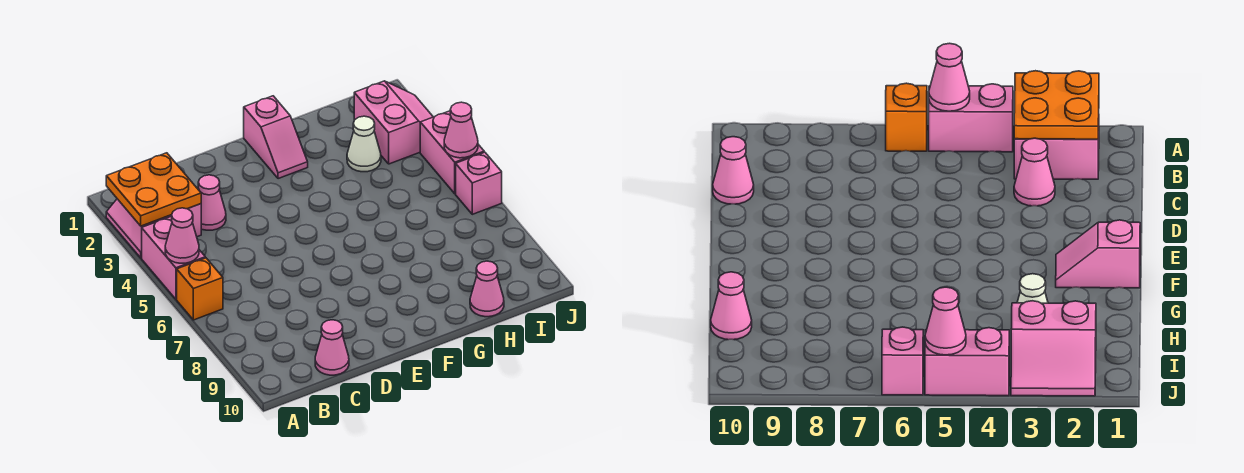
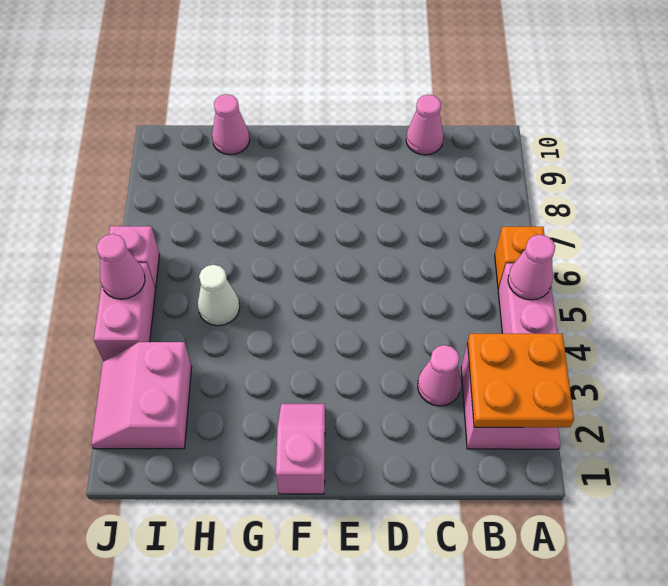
white cone H3 level 1 -> white cone H5 level 1

